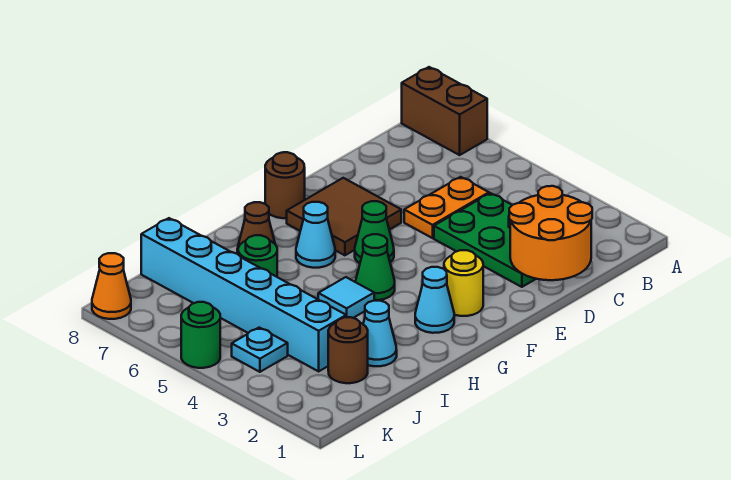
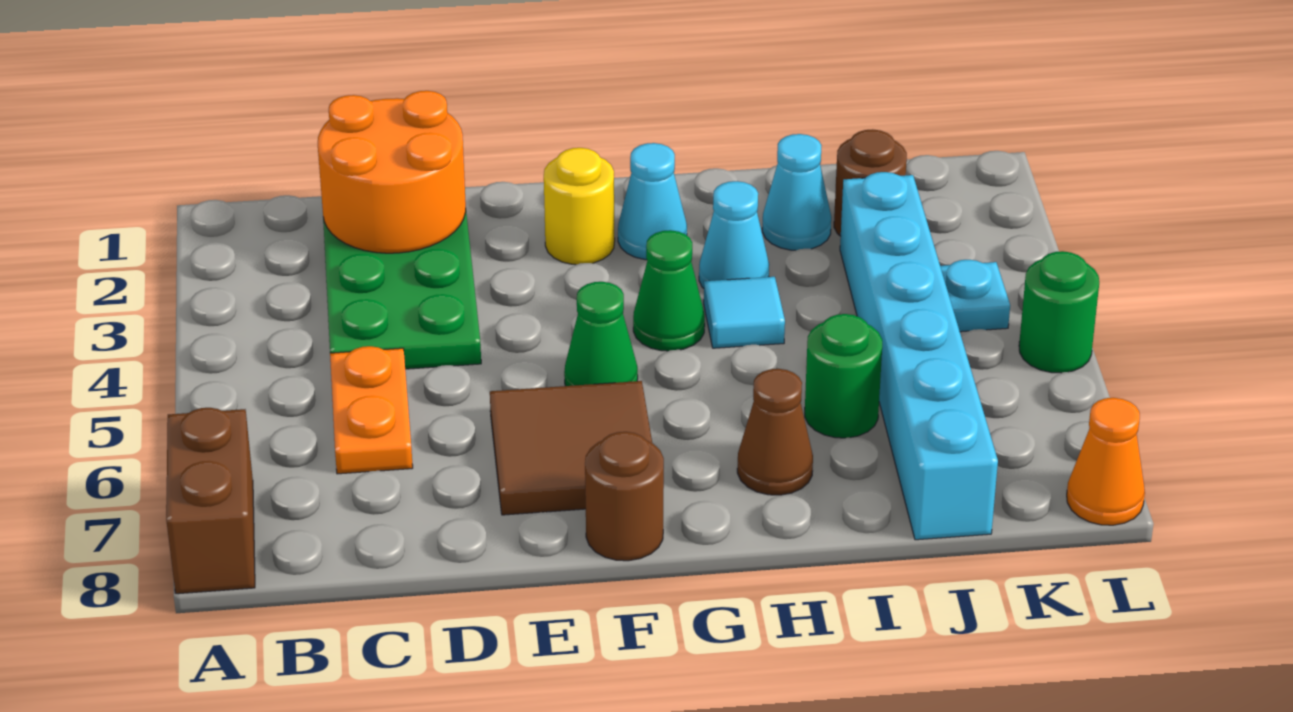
orange plate C5:D5 level 1 -> orange plate C5:C6 level 1
cyan cone G6 level 1 -> cyan cone H3 level 1

